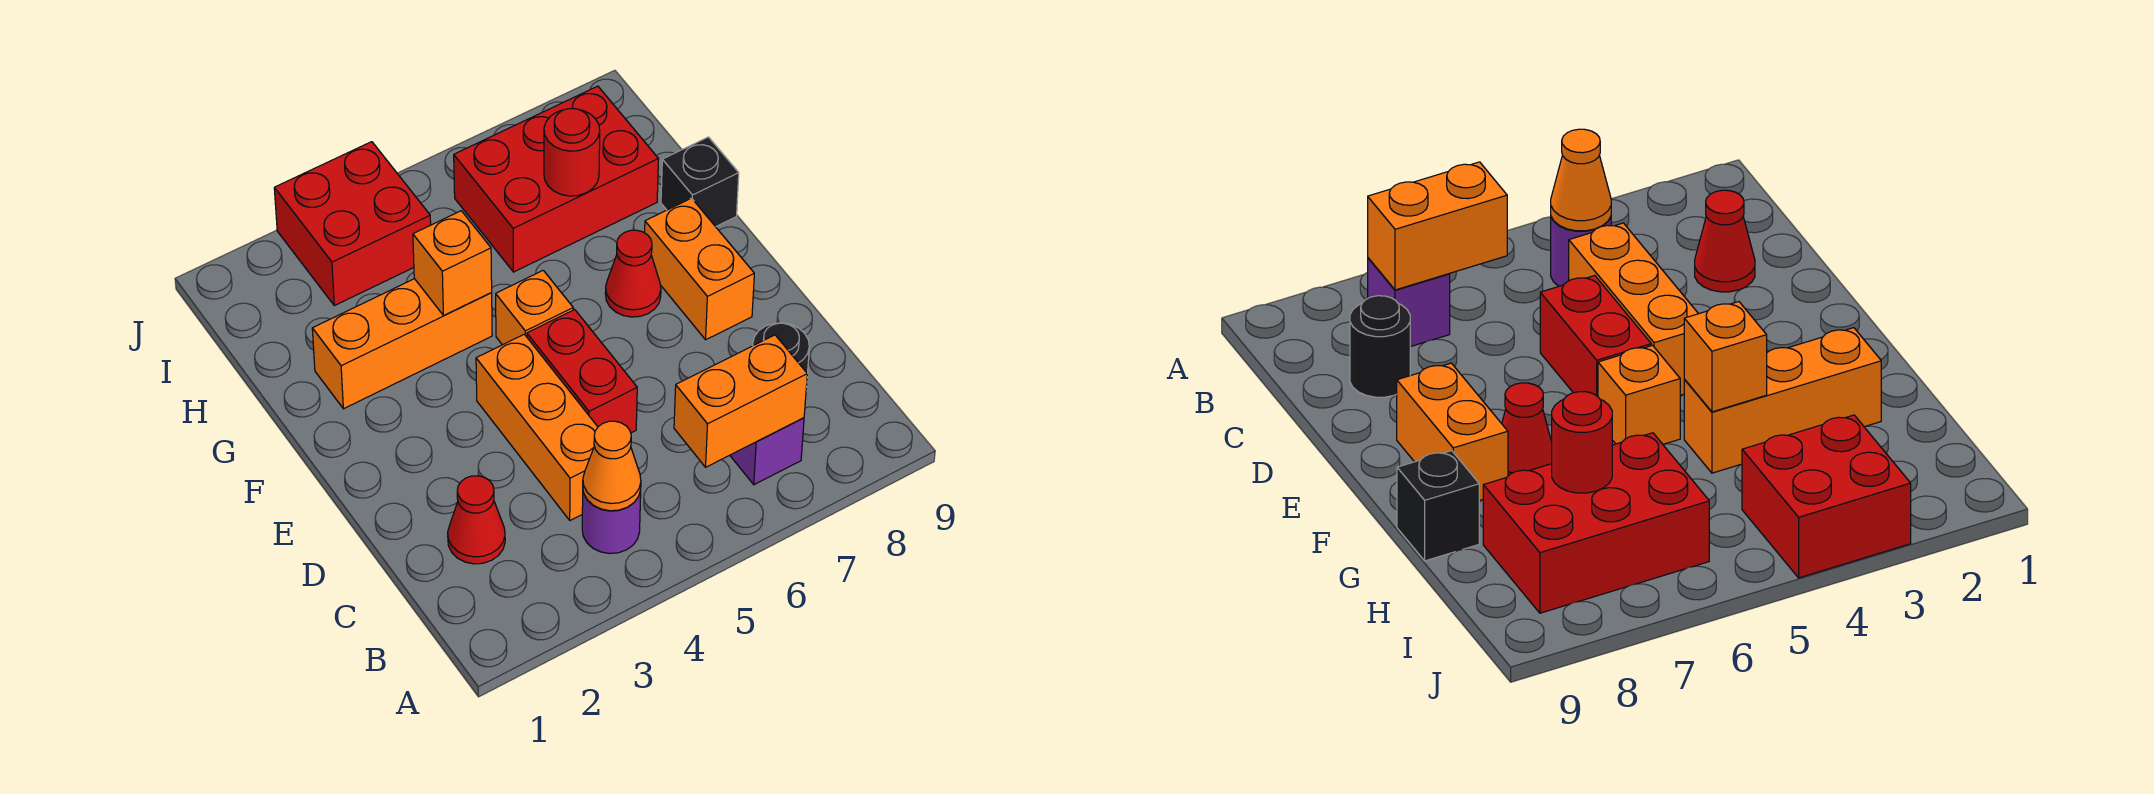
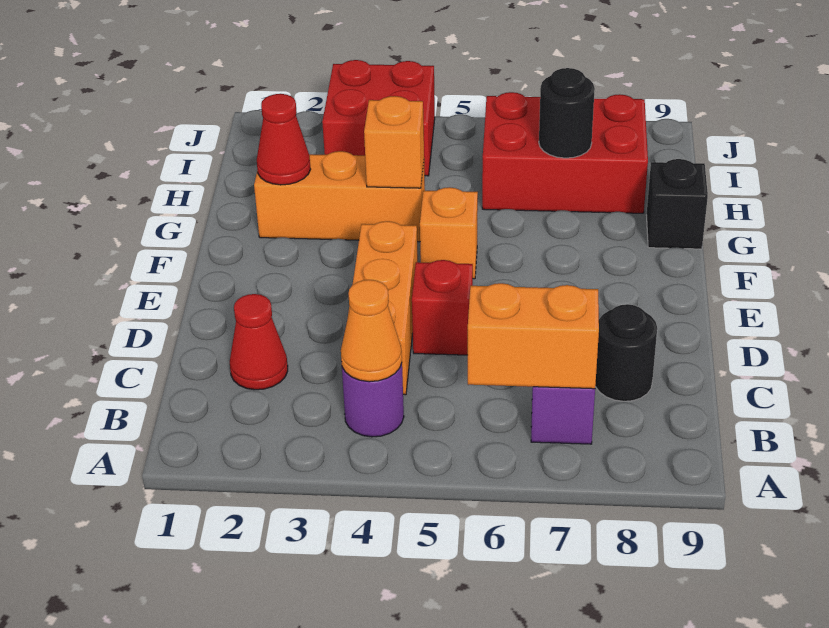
red brick D5:E5 level 1 -> red brick D5 level 1
orange brick E8:F8 level 1 -> none
red cone F7 level 1 -> red cone G2 level 2
red round brick H7 level 2 -> black round brick H7 level 2

